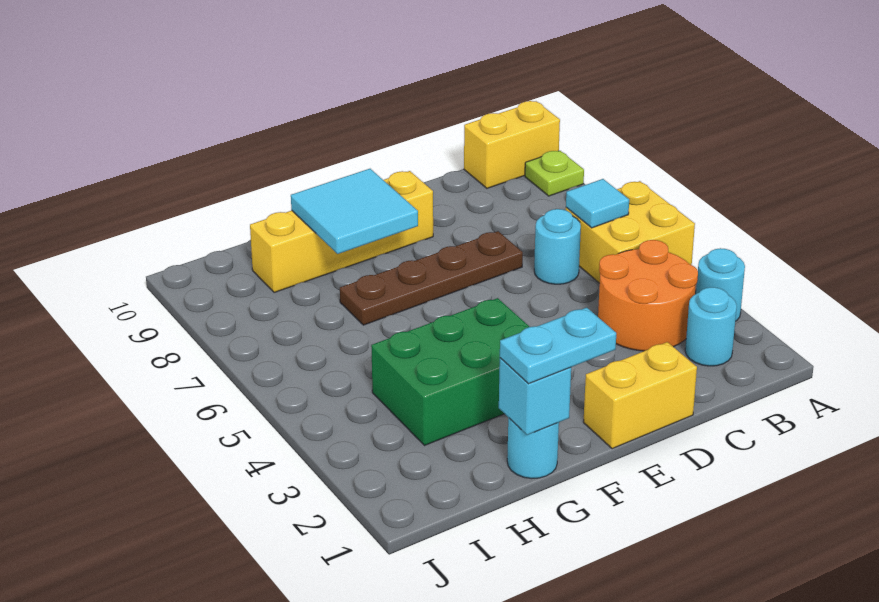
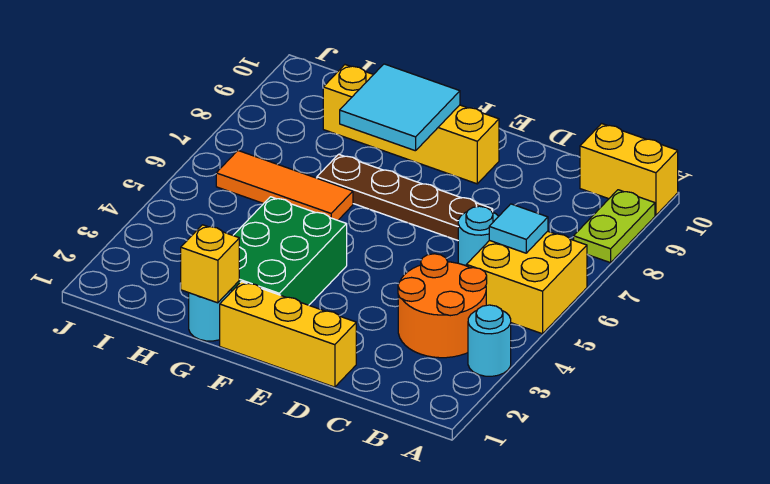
lime plate A9 level 1 -> lime plate A8:A9 level 1
cyan round brick B2 level 1 -> none
yellow brick D1:E1 level 1 -> yellow brick D1:F1 level 1
cyan plate F1:G1 level 3 -> none
green brick F3:H4 level 1 -> green brick F2:G4 level 1
cyan brick G1 level 2 -> yellow brick G1 level 2
none -> orange tile G6:I6 level 1

